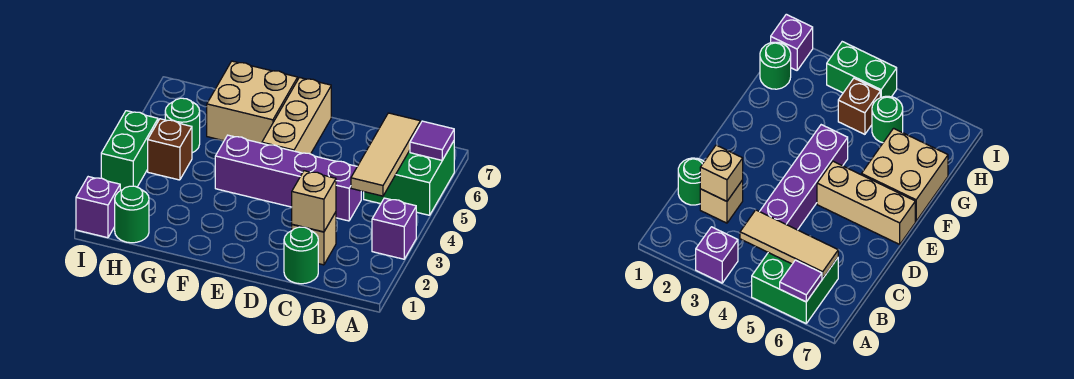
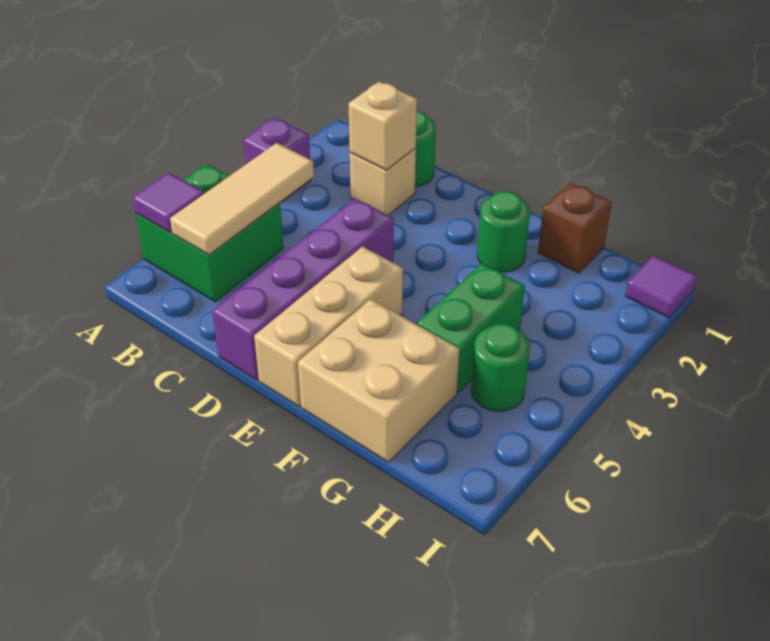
purple brick C4:F4 level 1 -> purple brick D4:D7 level 1
green round brick H1 level 1 -> green round brick F2 level 1
brown brick H4 level 1 -> brown brick G1 level 1
purple brick I1 level 1 -> purple tile I1 level 1
green brick I3:I4 level 1 -> green brick G4:G5 level 1

